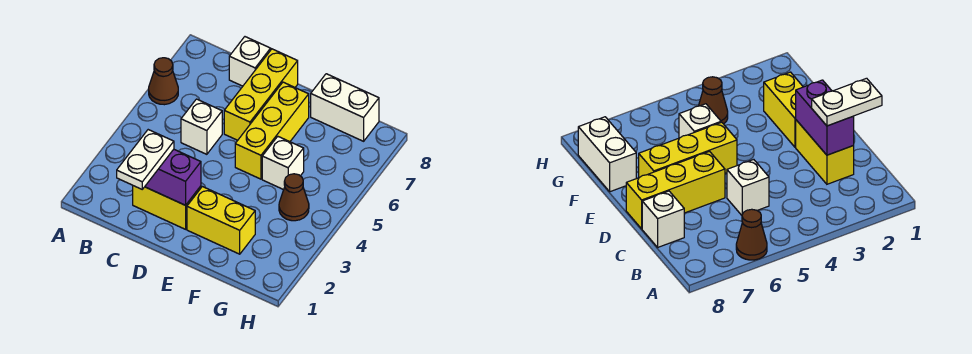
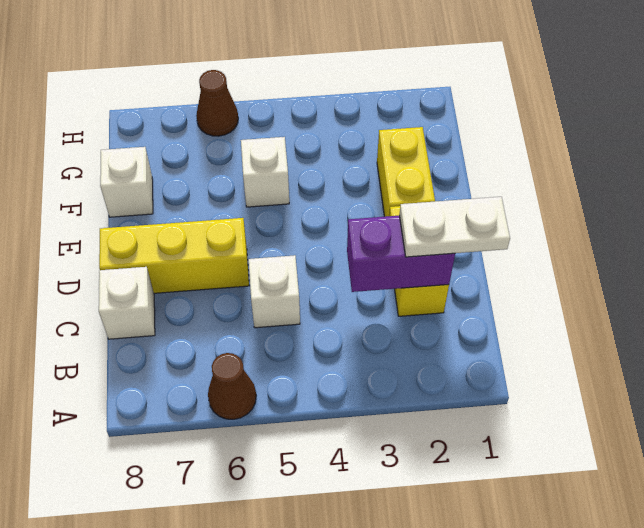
purple brick C2:D2 level 2 -> purple brick C2:C3 level 2
yellow brick E5:E7 level 1 -> none
white brick F8:G8 level 1 -> white brick F8 level 1
brown cone G4 level 1 -> brown cone H6 level 1

